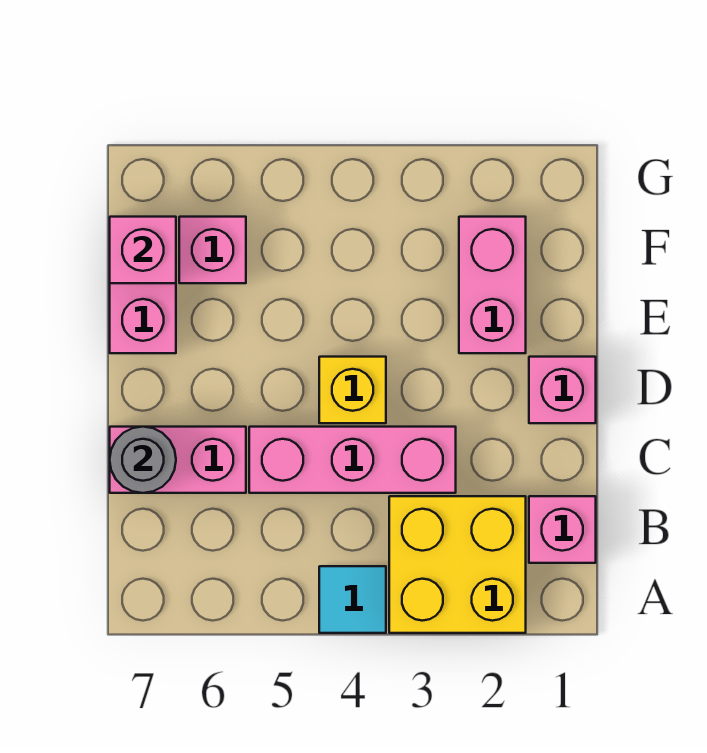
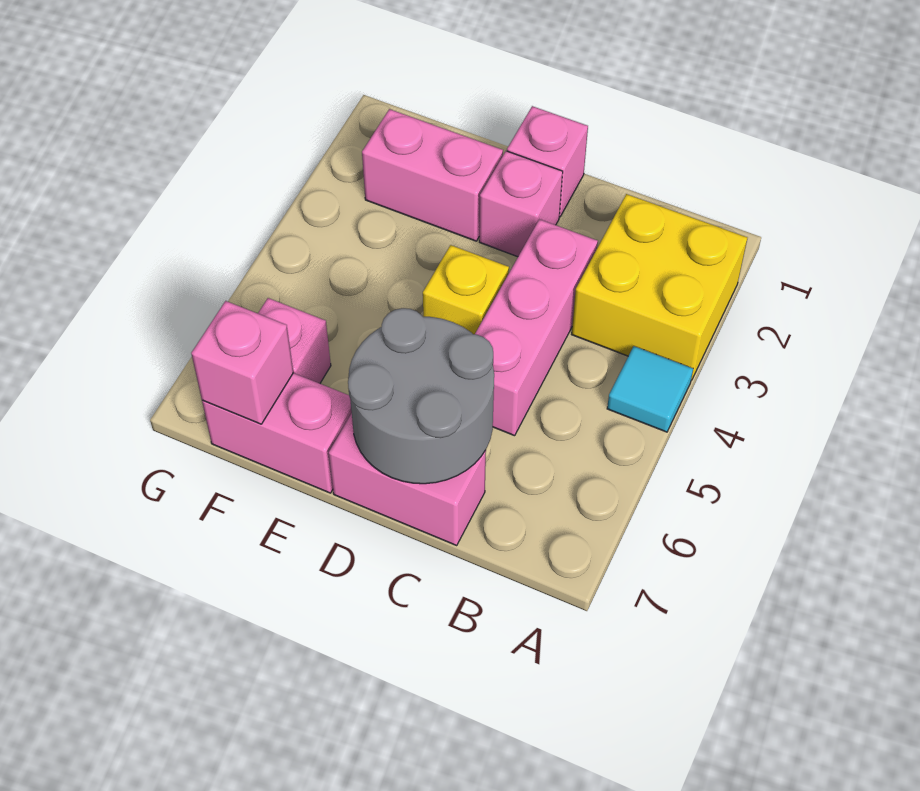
pink brick B1 level 1 -> pink brick D2 level 1
pink brick C6:C7 level 1 -> pink brick C7:D7 level 1
grey round brick C7 level 2 -> grey round brick C6:D7 level 2

